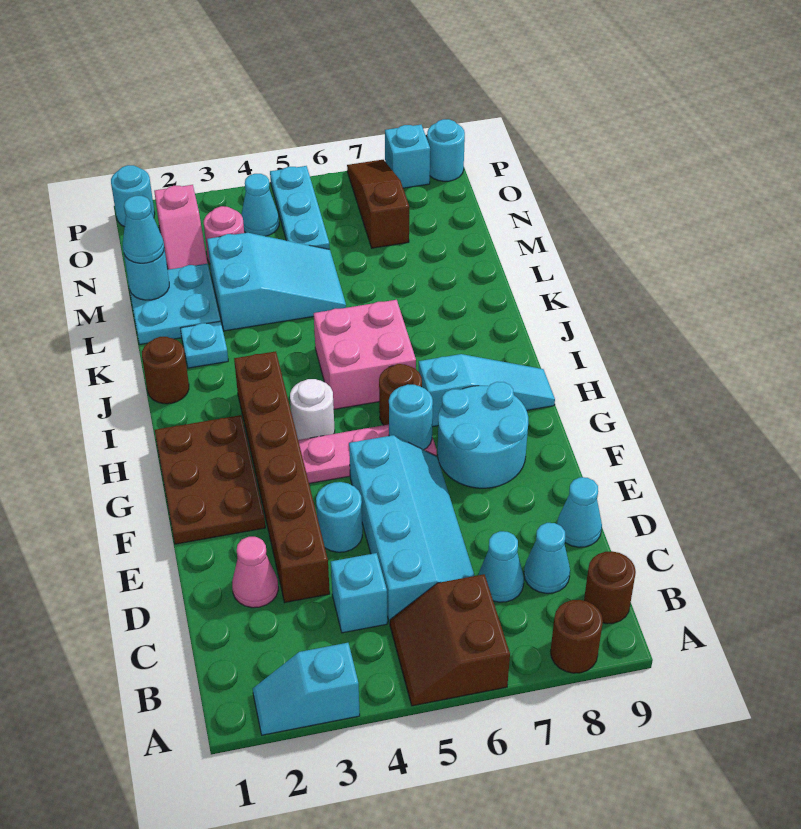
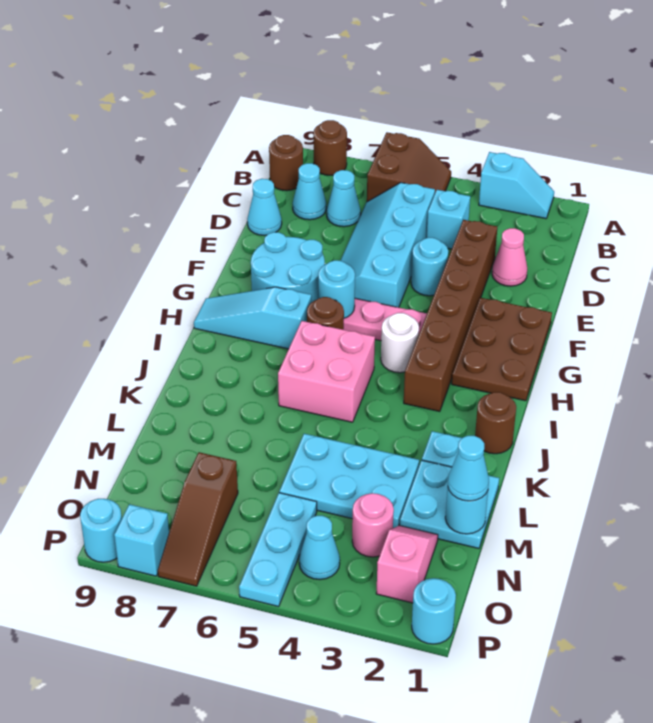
cyan slope L3:M5 level 1 top 3 -> cyan plate L3:M5 level 1

